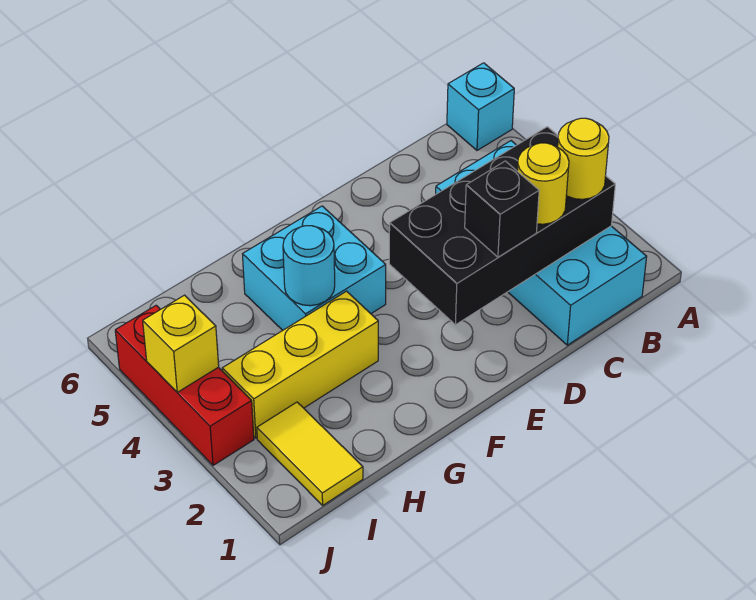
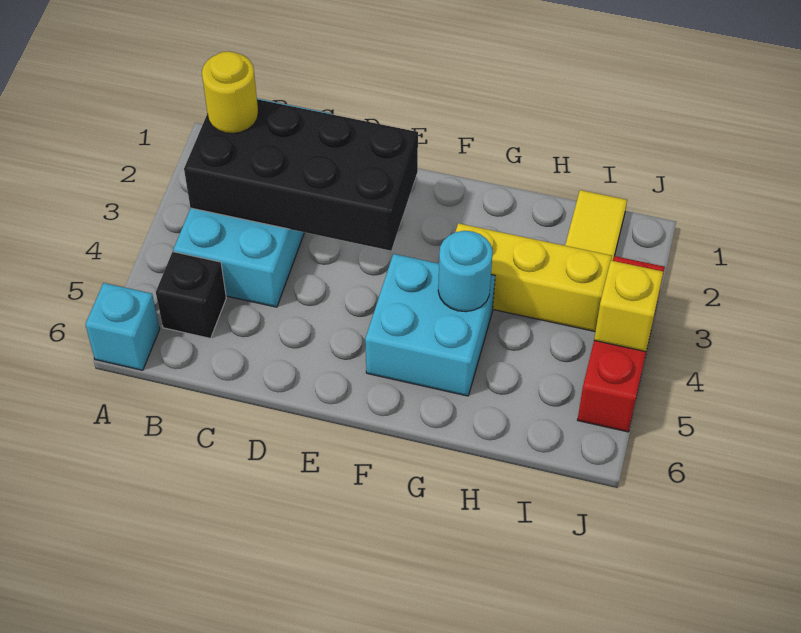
yellow round brick C2 level 3 -> none
black brick D2 level 3 -> black brick B5 level 1

